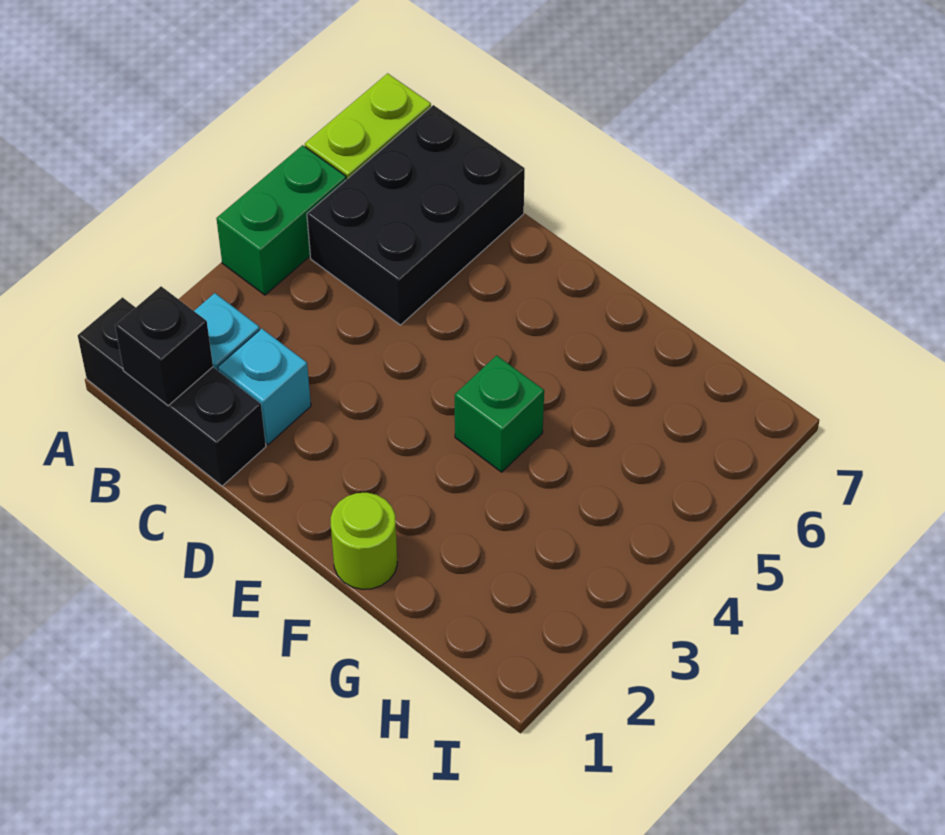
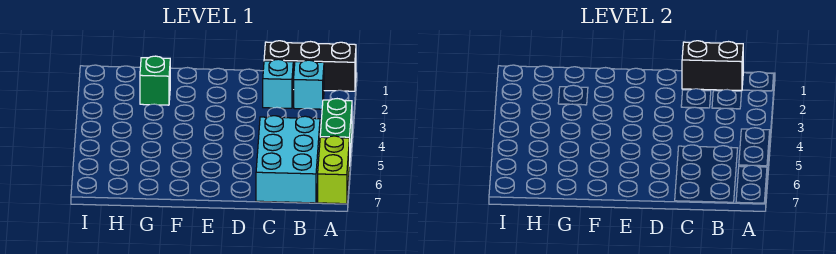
black brick B1 level 2 -> black brick B1:C1 level 2
black brick B5:C7 level 1 -> cyan brick B5:C7 level 1
lime round brick F1 level 1 -> none
green brick F4 level 1 -> green brick G2 level 1

